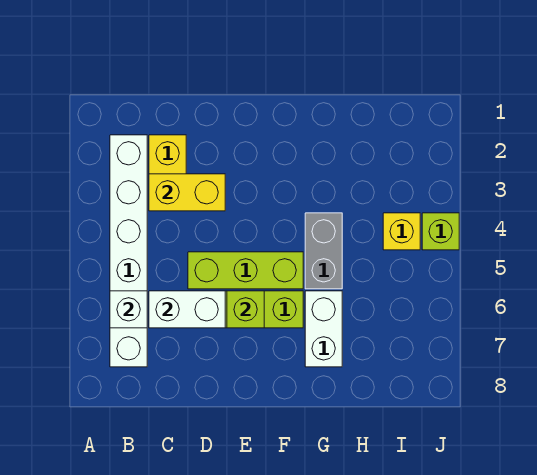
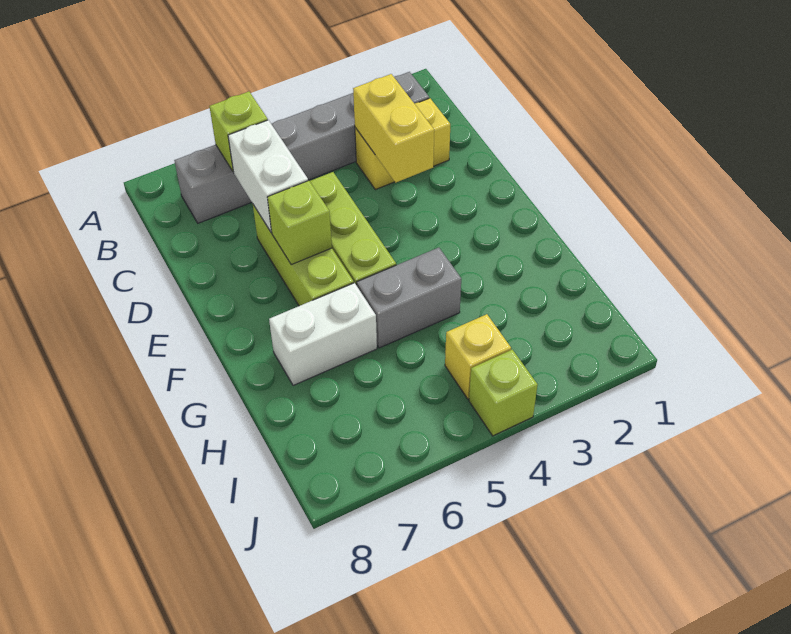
white brick B2:B7 level 1 -> grey brick B2:B7 level 1
white brick B6 level 2 -> lime brick B6 level 2

